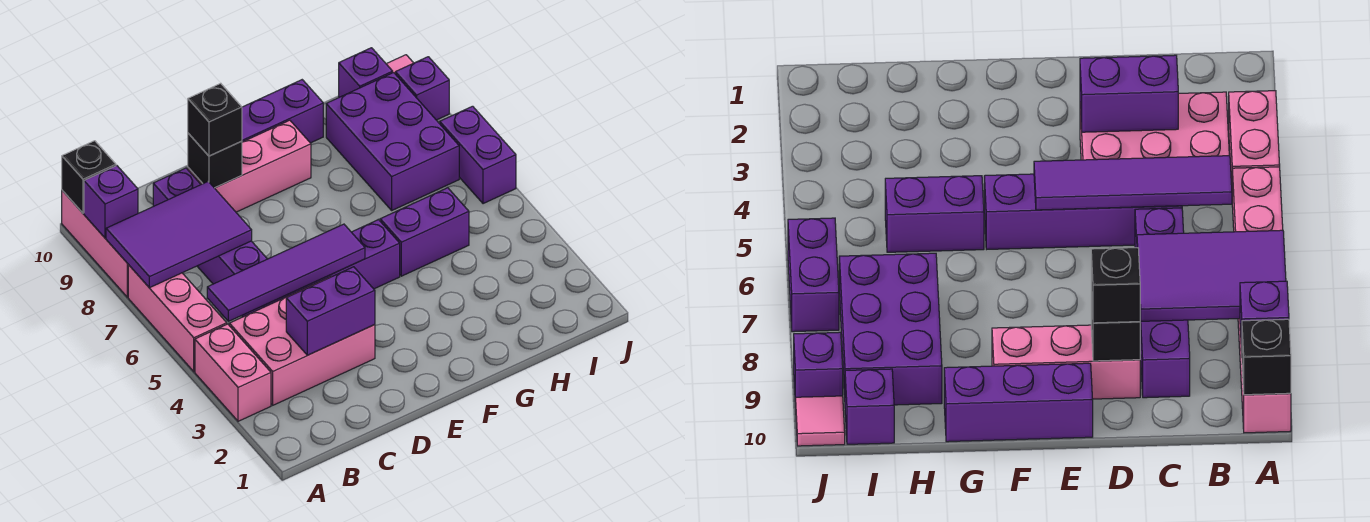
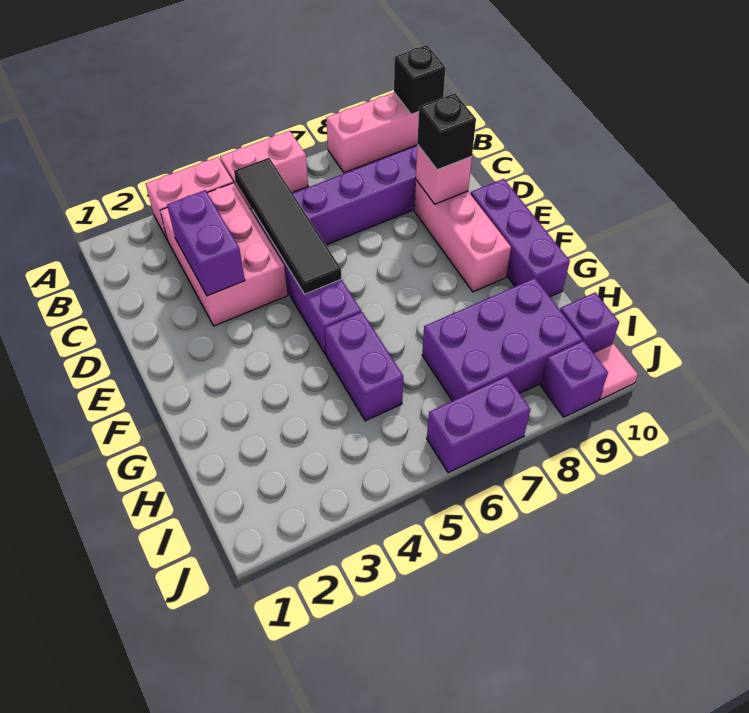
pink brick A5:A7 level 1 -> pink brick A5:A6 level 1
purple tile A7:C8 level 2 -> none
purple brick A9 level 2 -> none
purple tile B5:E5 level 2 -> black tile B5:E5 level 2
black brick D9 level 2 -> pink brick D9 level 2

